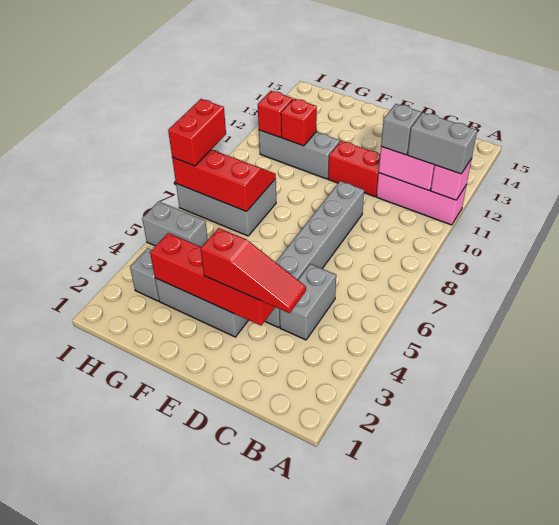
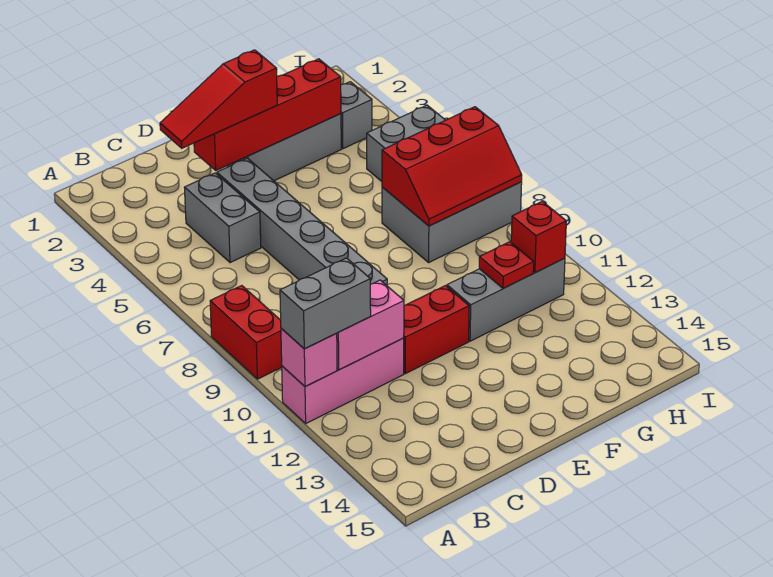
grey brick C11 level 3 -> none
red brick G11 level 2 -> red plate G11 level 2
red brick I7:I8 level 3 -> red brick A8:A9 level 1

